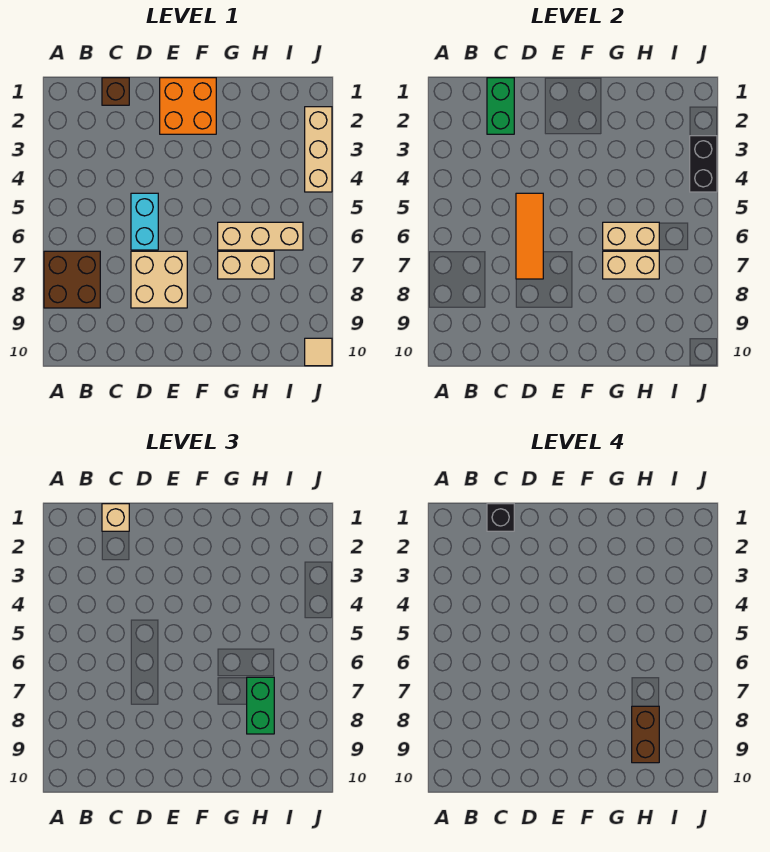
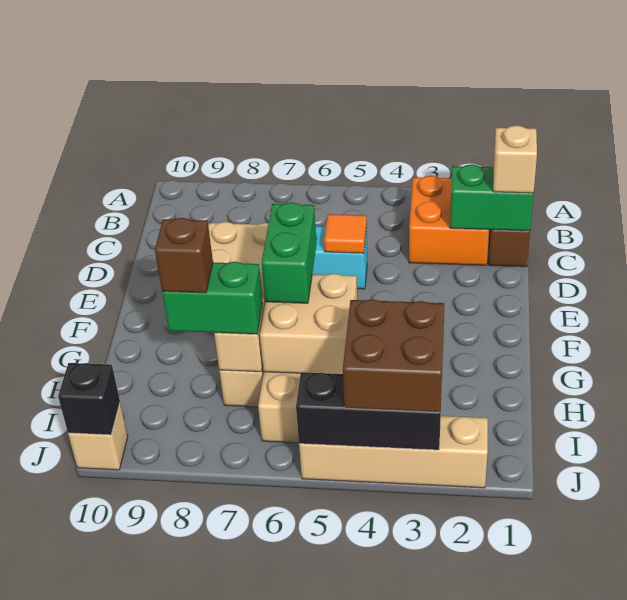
brown brick A7:B8 level 1 -> brown brick I3:J4 level 3
black brick C1 level 4 -> black brick J10 level 2
orange tile D5:D7 level 2 -> orange tile D5 level 2
orange brick E1:F2 level 1 -> orange brick B2:C3 level 1
none -> green brick F6:G6 level 3
tan brick G6:H6 level 2 -> tan brick G5:H6 level 2
brown brick H8:H9 level 4 -> brown brick H8 level 4
tan brick J2:J4 level 1 -> tan brick J2:J5 level 1
black brick J3:J4 level 2 -> black brick J3:J5 level 2
tan tile J10 level 1 -> tan brick J10 level 1

